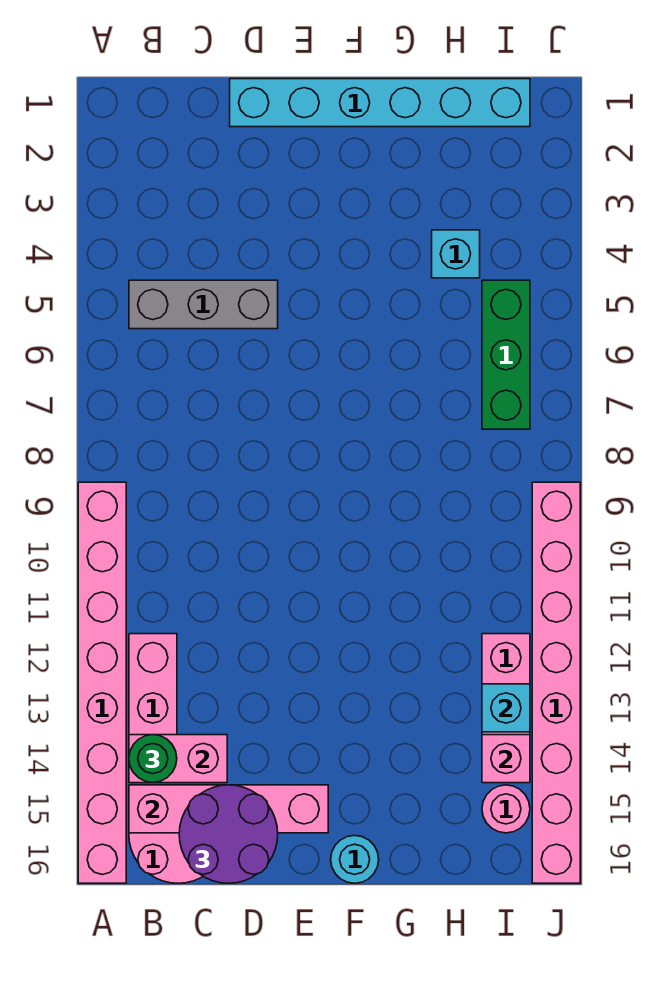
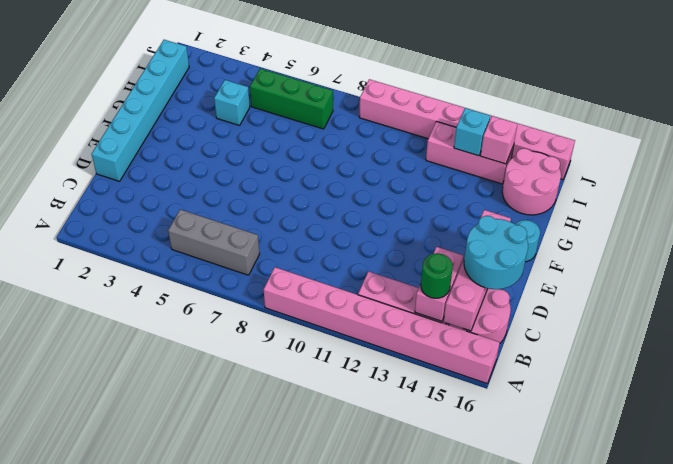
grey brick B5:D5 level 1 -> grey brick B5:B7 level 1
purple round brick C15:D16 level 3 -> cyan round brick C15:D16 level 3
pink round brick I15 level 1 -> pink round brick H15:I16 level 1

